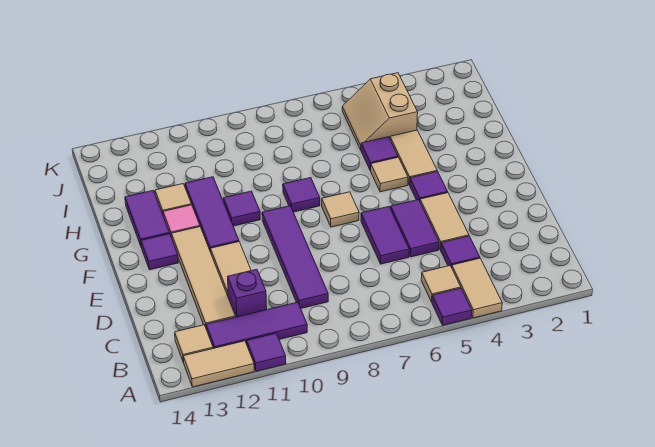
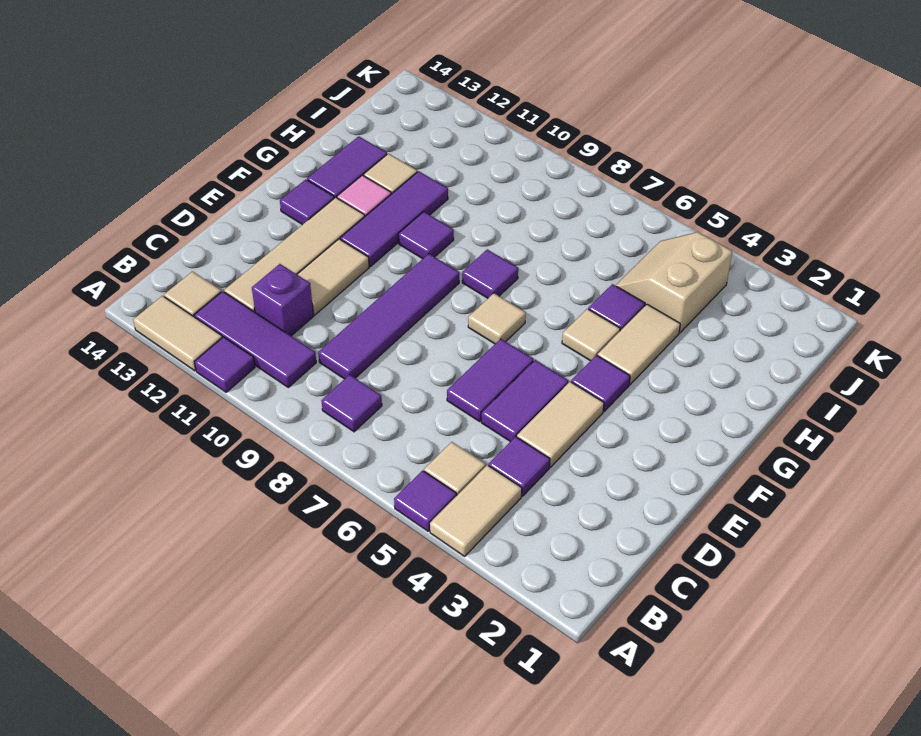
none -> purple tile B8 level 1

